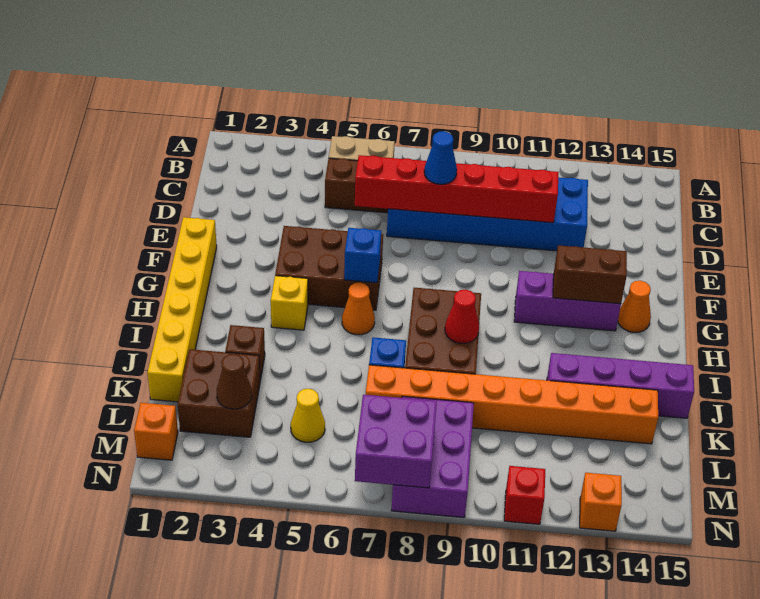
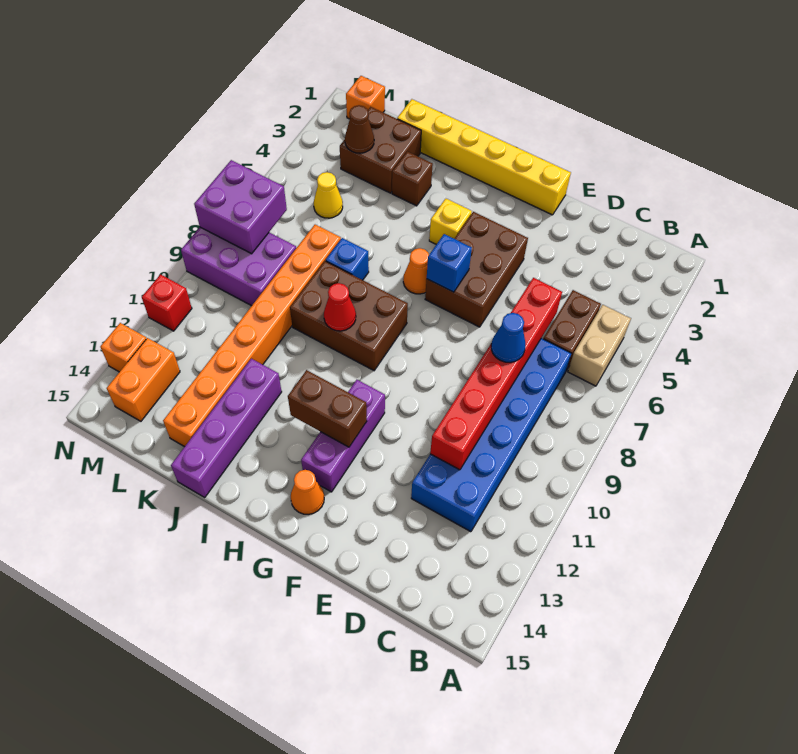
brown brick G12:G13 level 2 -> brown brick G12:H12 level 2
none -> orange brick M13:M14 level 1

